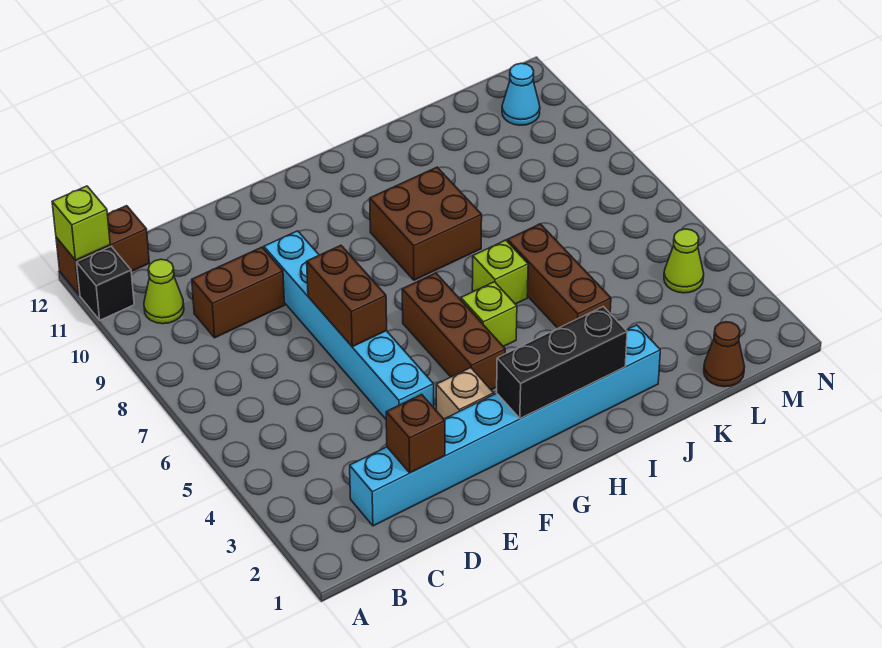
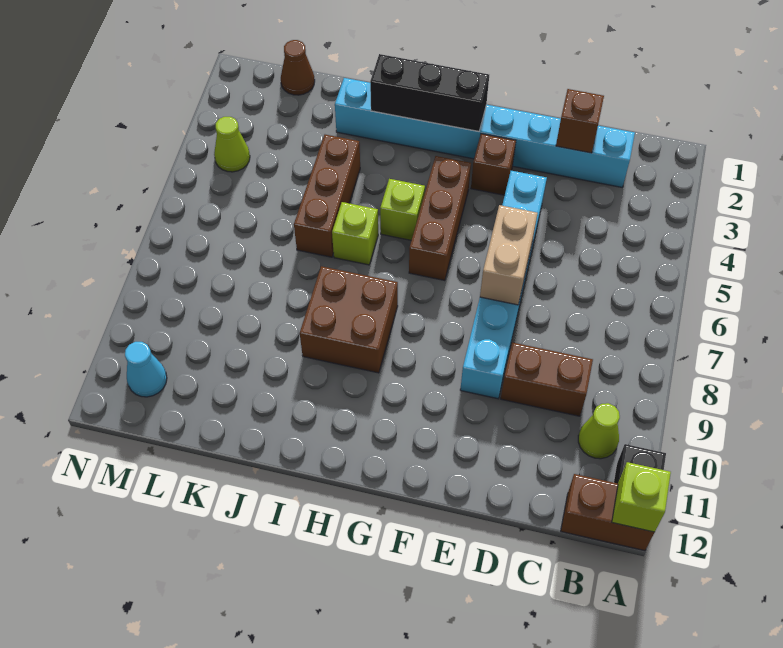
brown brick E6:E7 level 2 -> tan brick E6:E7 level 2
tan brick F3 level 1 -> brown brick F3 level 1

